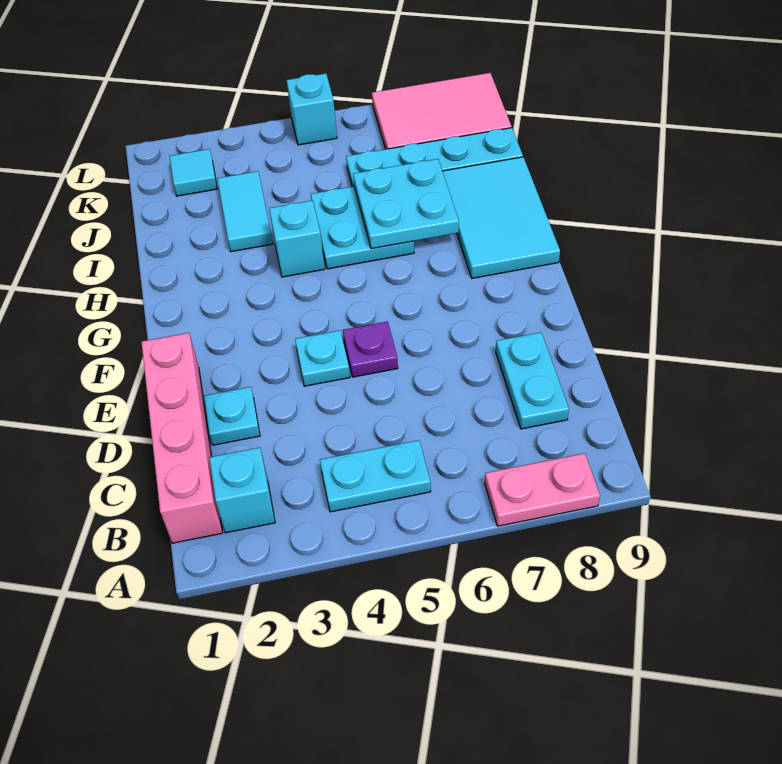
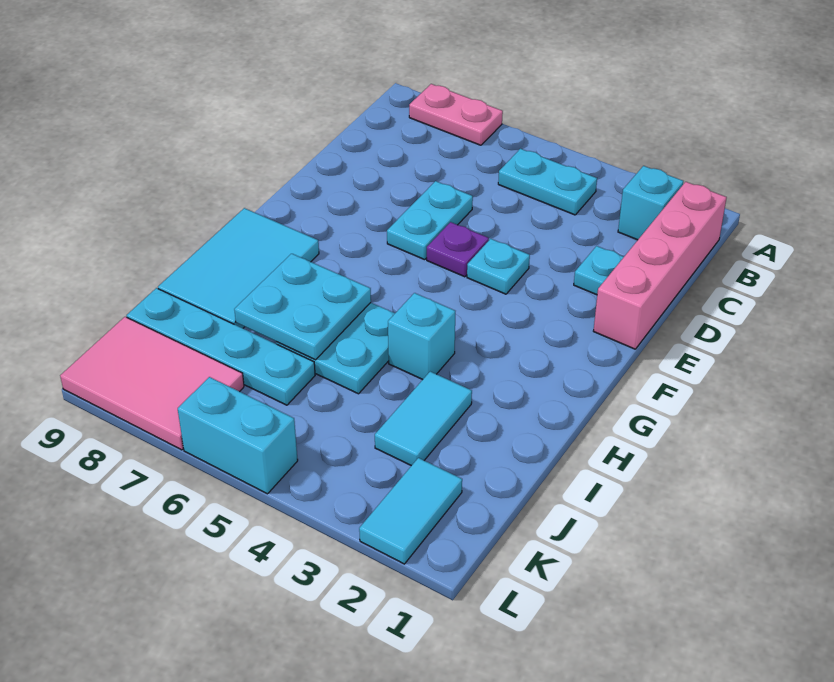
cyan plate C8:D8 level 1 -> cyan plate D6:E6 level 1
cyan tile K2 level 1 -> cyan tile K2:L2 level 1
cyan brick L5 level 1 -> cyan brick L5:L6 level 1

